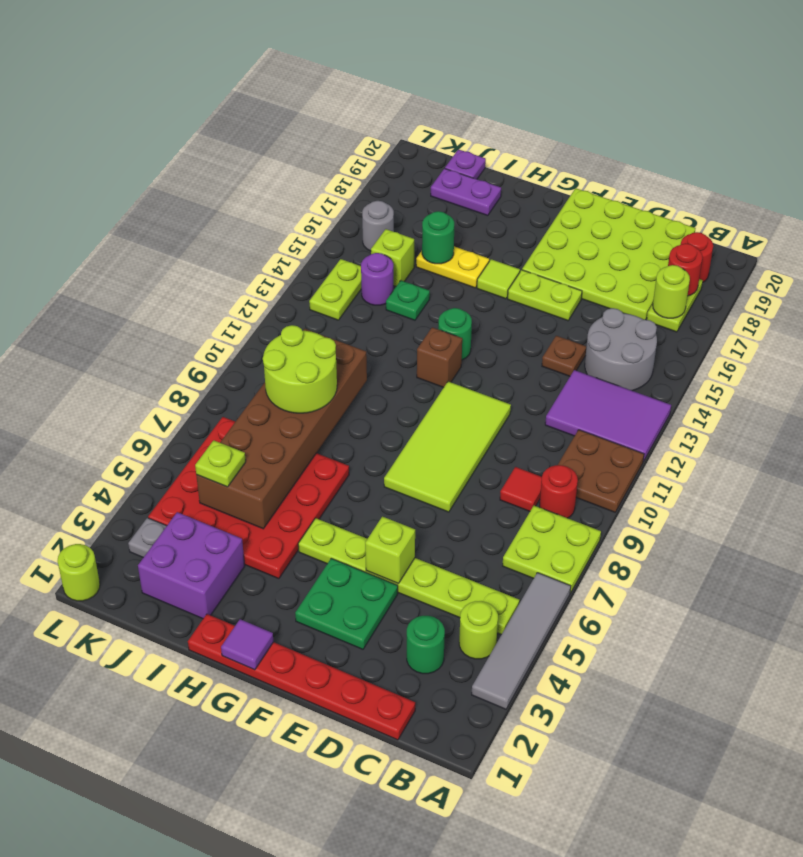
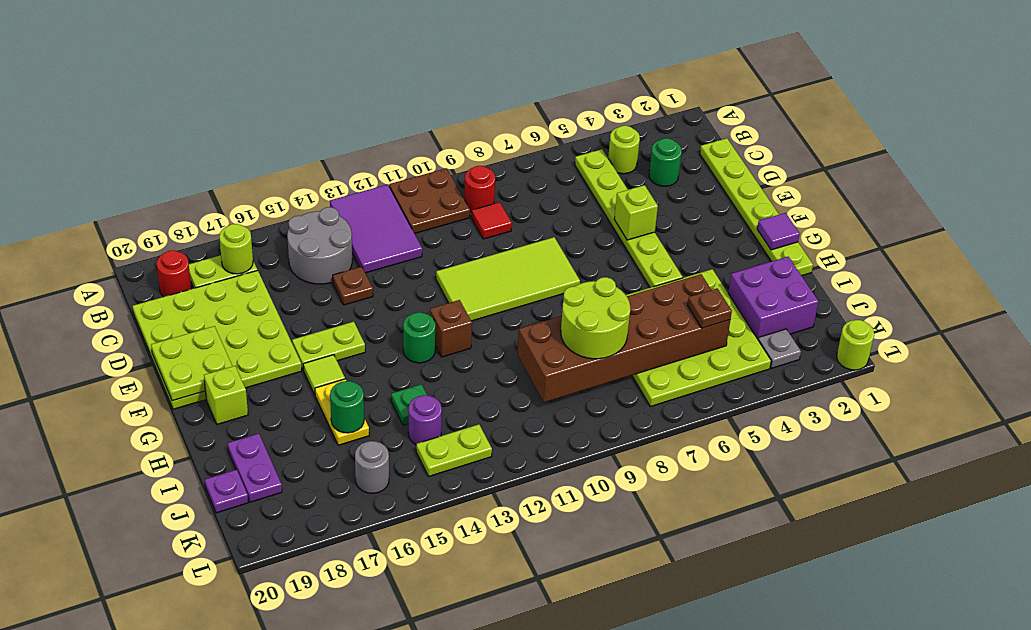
grey tile A3:A6 level 1 -> none
lime plate A7:B8 level 1 -> lime plate E19:F20 level 2
red round brick B18 level 2 -> none
red plate C1:H1 level 1 -> lime plate C1:H1 level 1
green plate E3:F4 level 1 -> none
lime plate E16:F16 level 1 -> lime plate F15:F16 level 1
red plate H4:K7 level 1 -> lime plate H4:K7 level 1
lime plate J5 level 3 -> brown plate J5 level 3
lime brick J15 level 1 -> lime brick G19 level 1

